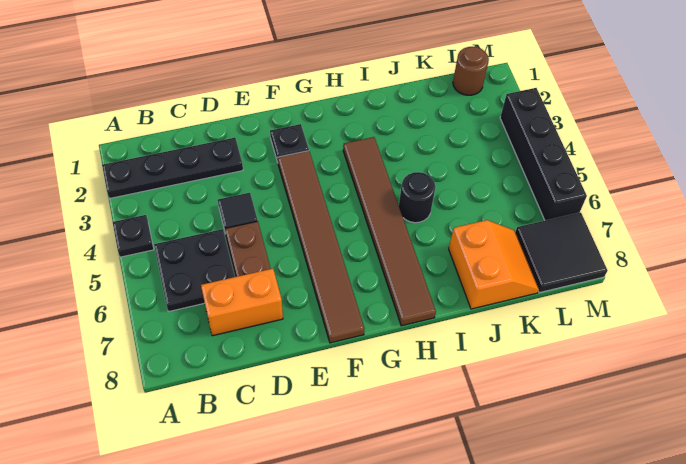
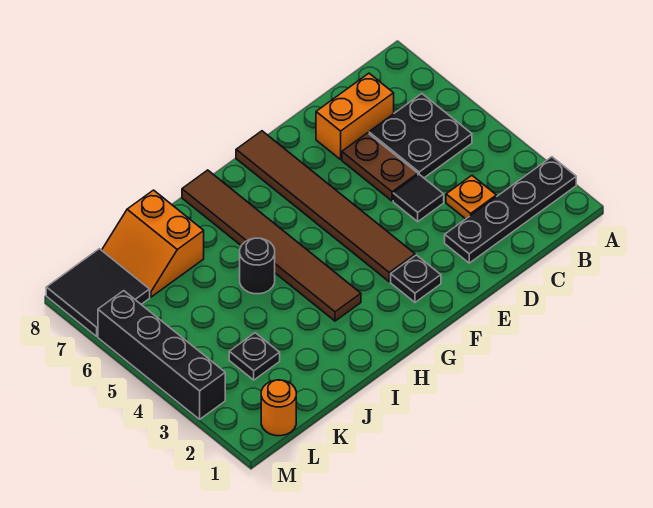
black plate A4 level 1 -> black plate K3 level 1
none -> orange plate C3 level 1
brown round brick L1 level 1 -> orange round brick L1 level 1

